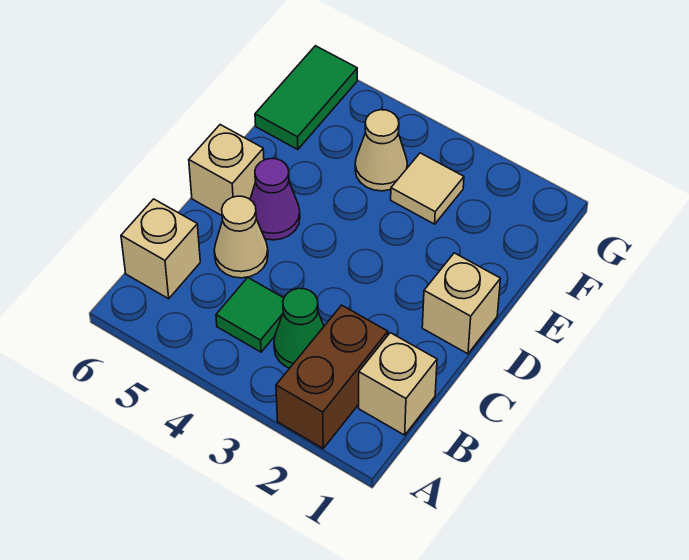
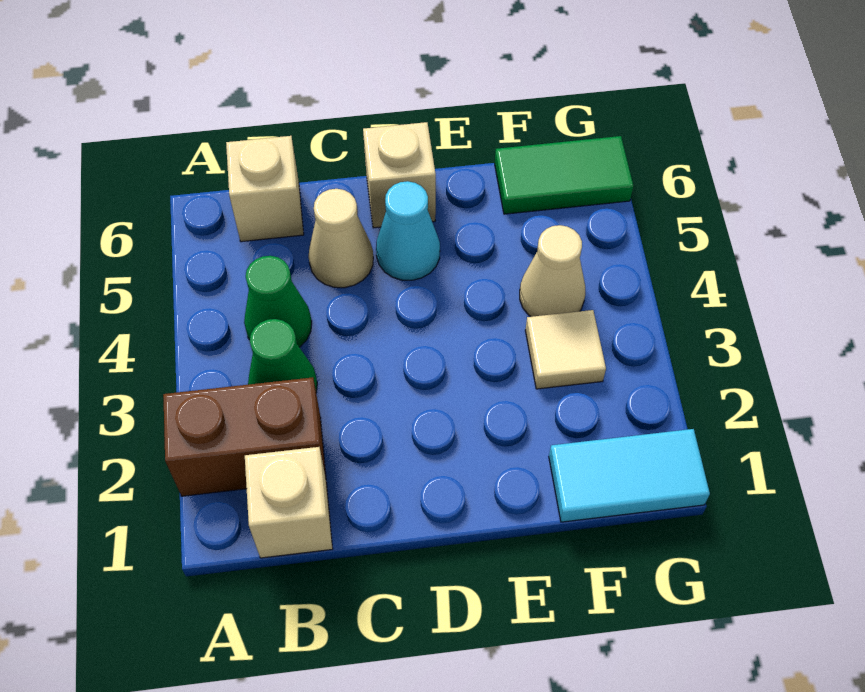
green tile B4 level 1 -> green cone B4 level 1
tan brick D1 level 1 -> none
purple cone D5 level 1 -> cyan cone D5 level 1
none -> cyan tile F1:G1 level 1

